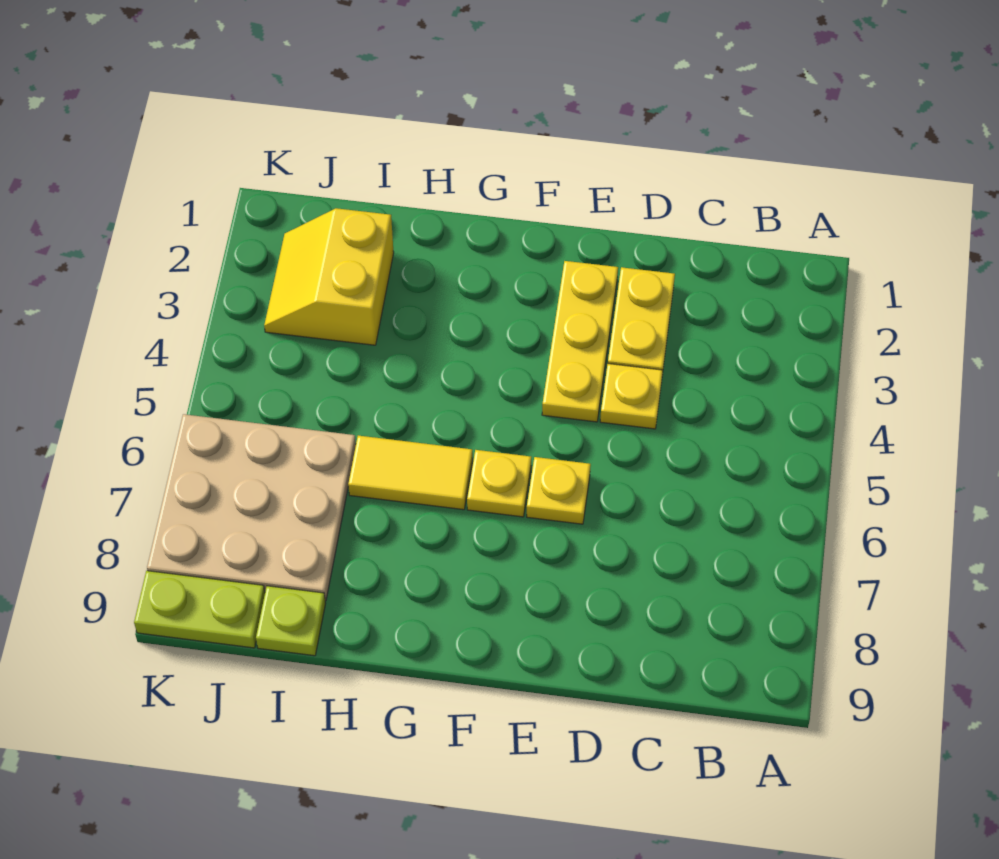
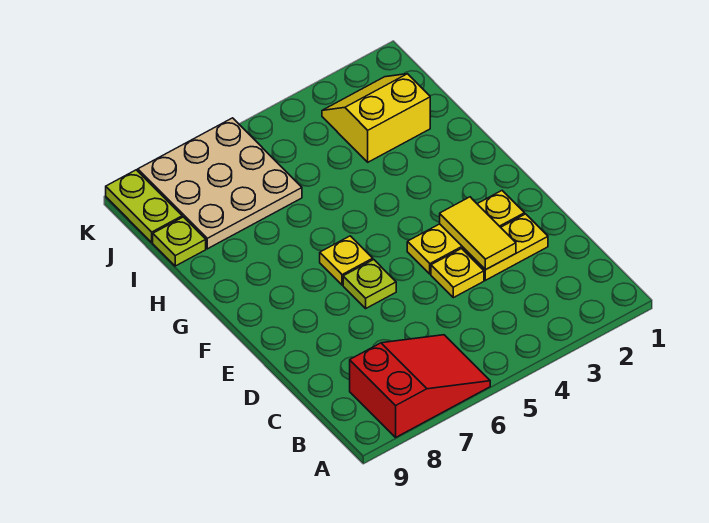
none -> red slope A6:B8 level 1 top 8
yellow plate E6 level 1 -> lime plate E6 level 1
yellow tile G6:H6 level 1 -> yellow tile D3:E3 level 2

